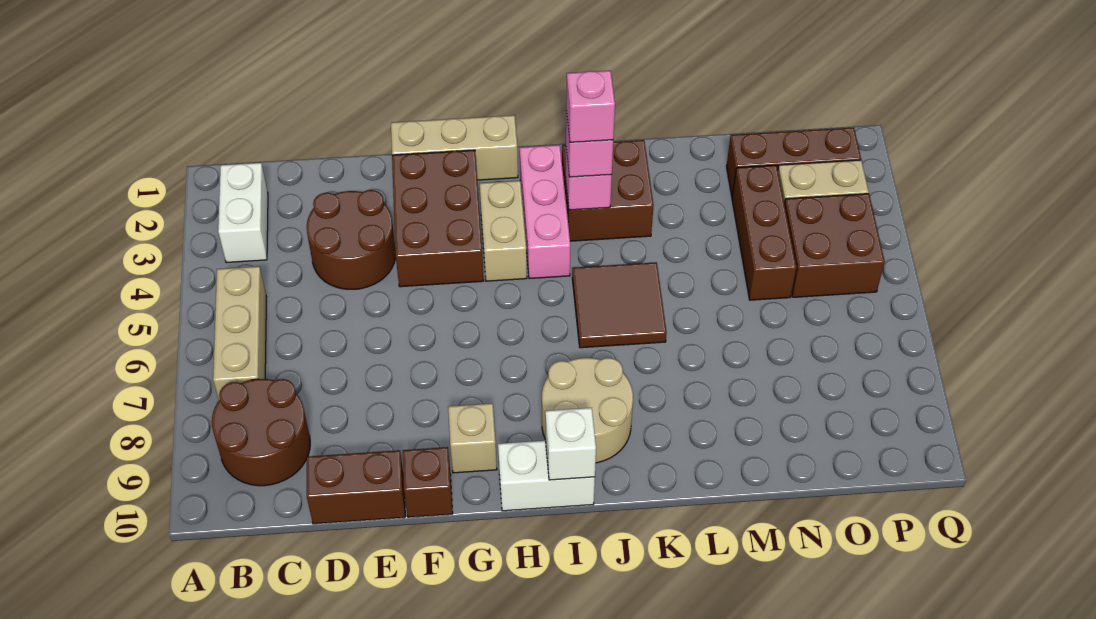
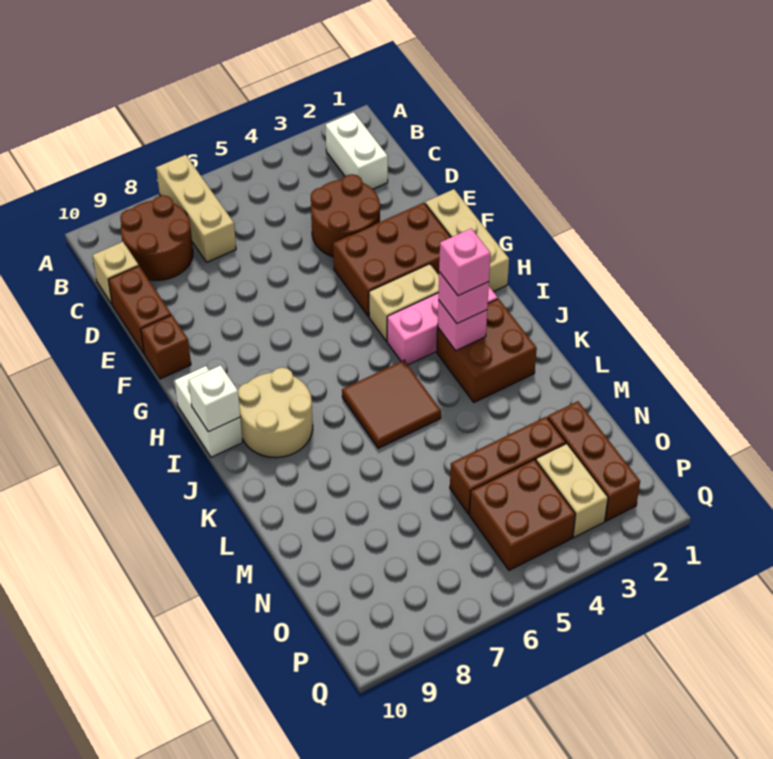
white brick B2:B3 level 1 -> white brick B2:C2 level 1
tan brick B5:B7 level 1 -> tan brick A7:C7 level 1
tan brick G9 level 1 -> tan brick C10 level 1

